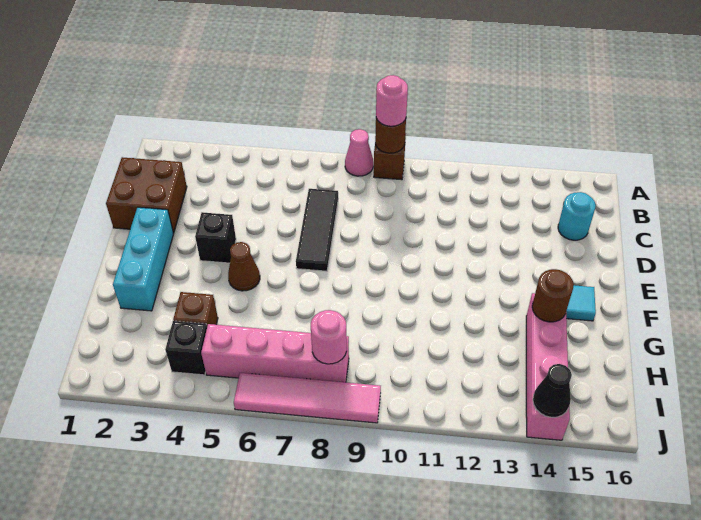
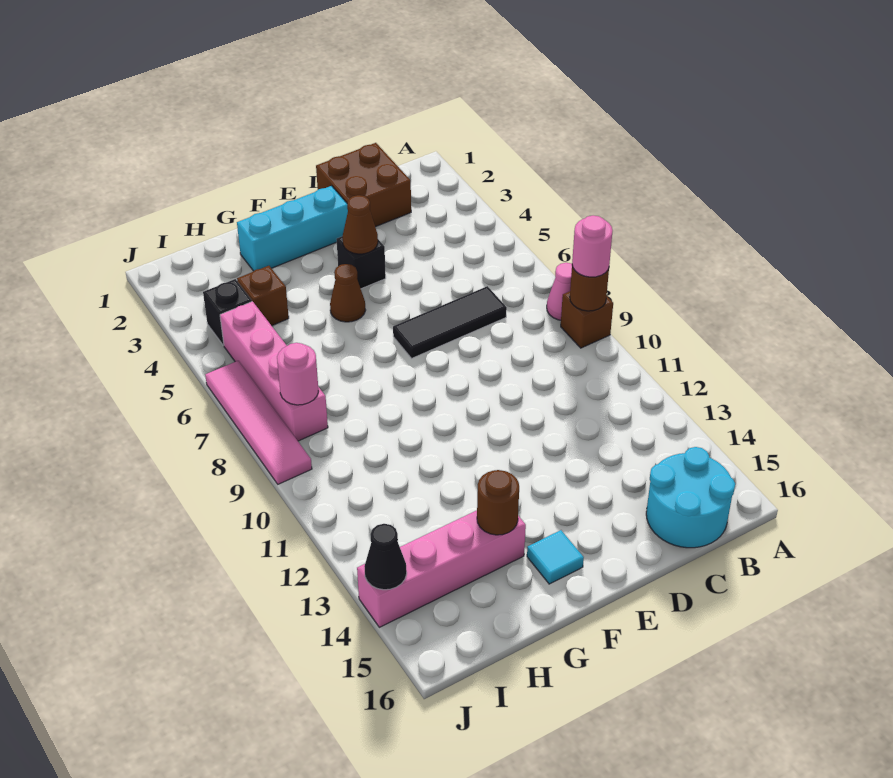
cyan round brick C15 level 1 -> cyan round brick B15:C16 level 1
none -> brown cone E4 level 2

